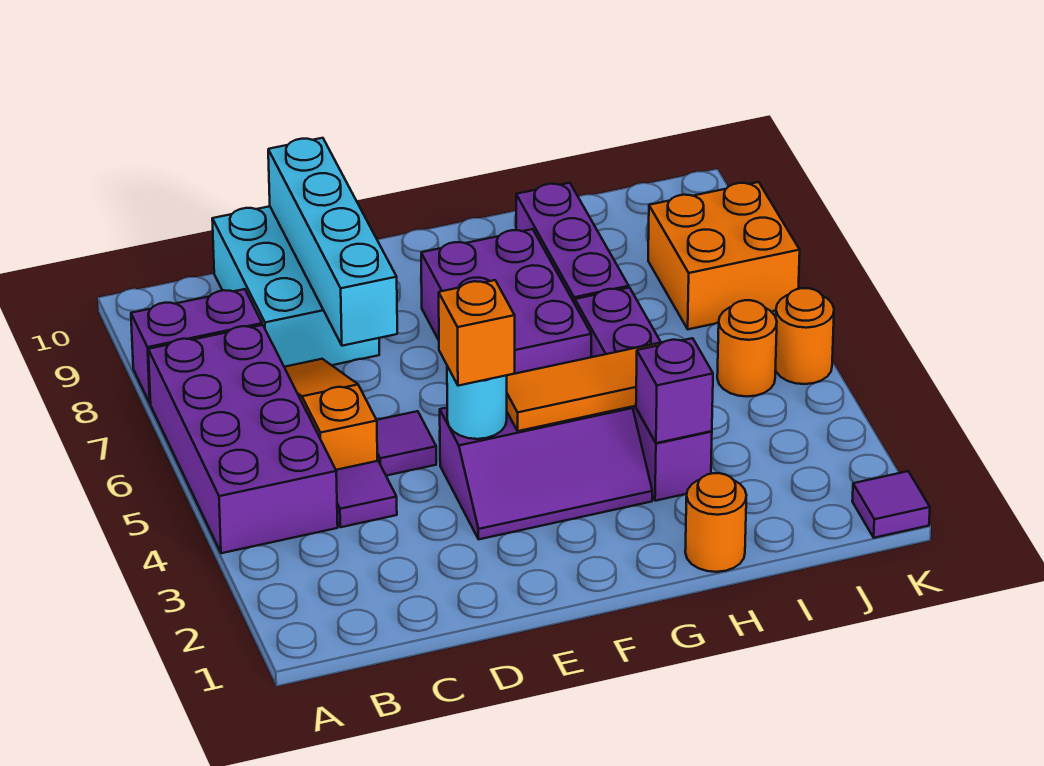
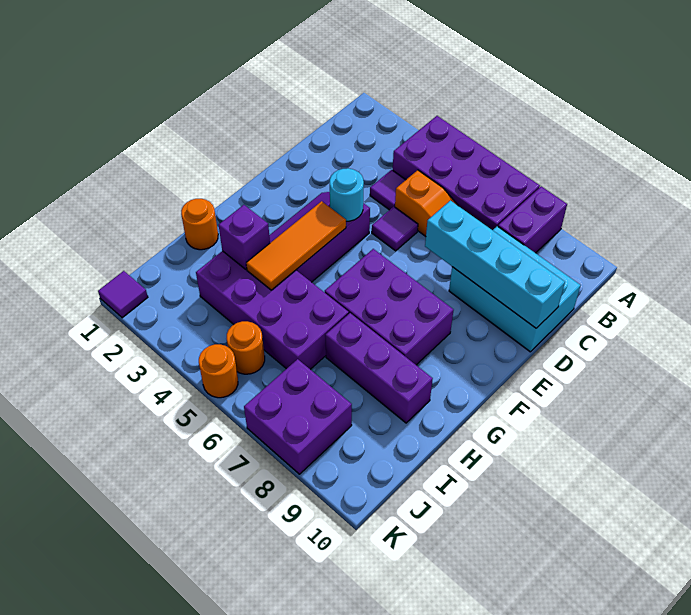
orange brick E4 level 3 -> none
purple brick H3:H6 level 1 -> purple brick H3:I6 level 1
orange brick J7:K8 level 1 -> purple brick J7:K8 level 1

